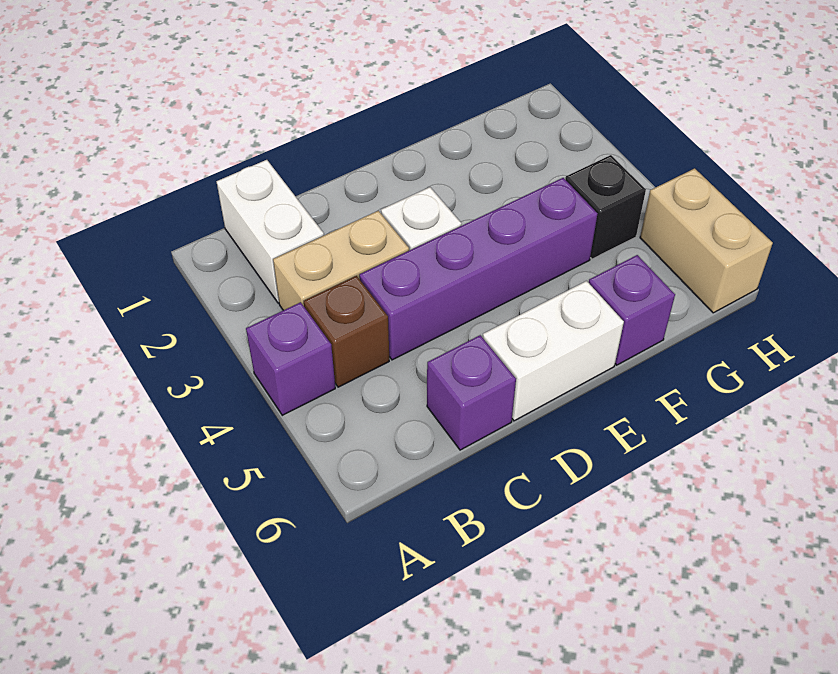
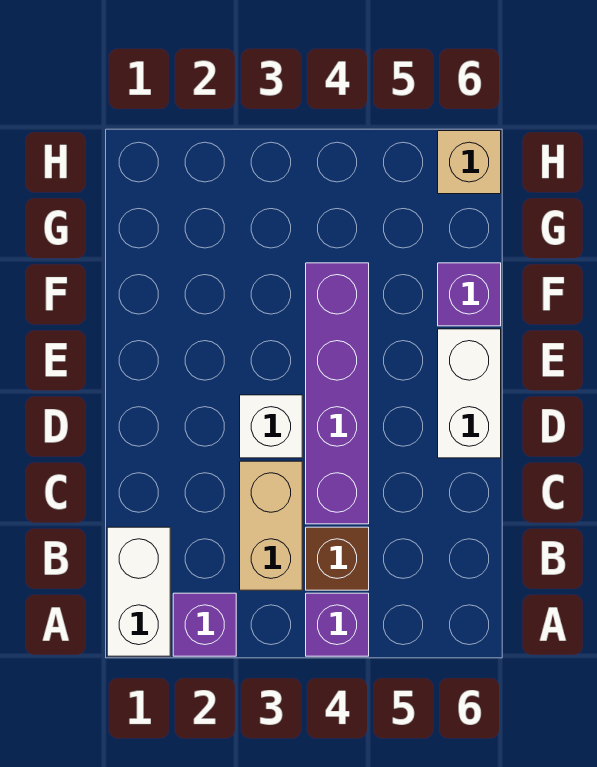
white brick B1:B2 level 1 -> white brick A1:B1 level 1
purple brick C6 level 1 -> purple brick A2 level 1
black brick G4 level 1 -> none
tan brick H5:H6 level 1 -> tan brick H6 level 1

